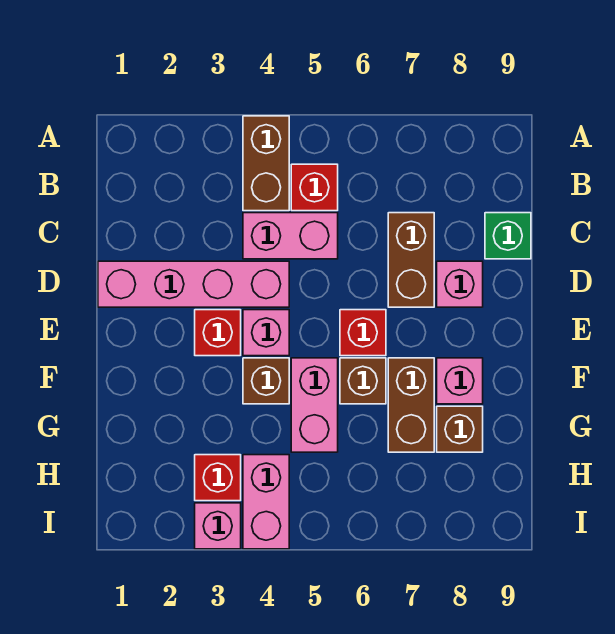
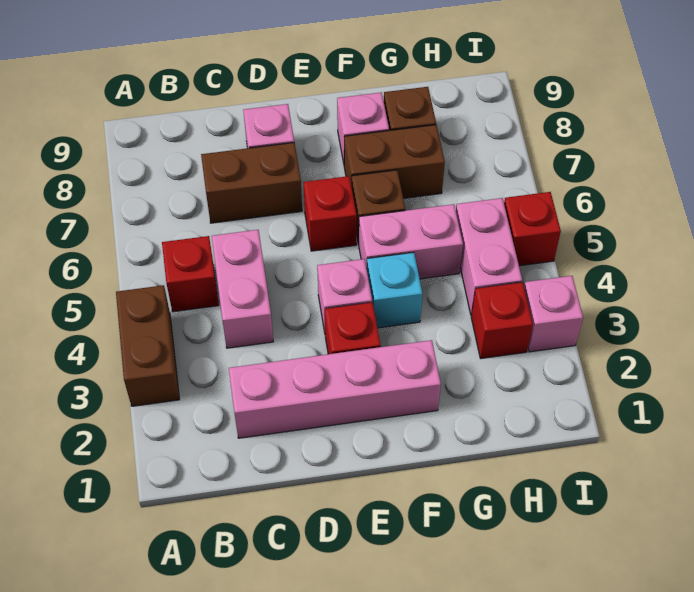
brown brick A4:B4 level 1 -> brown brick A3:A4 level 1
green brick C9 level 1 -> none
pink brick D1:D4 level 1 -> pink brick C2:F2 level 1
brown brick F4 level 1 -> cyan brick F4 level 1
pink brick H4:I4 level 1 -> pink brick H4:H5 level 1
none -> red brick I5 level 1

